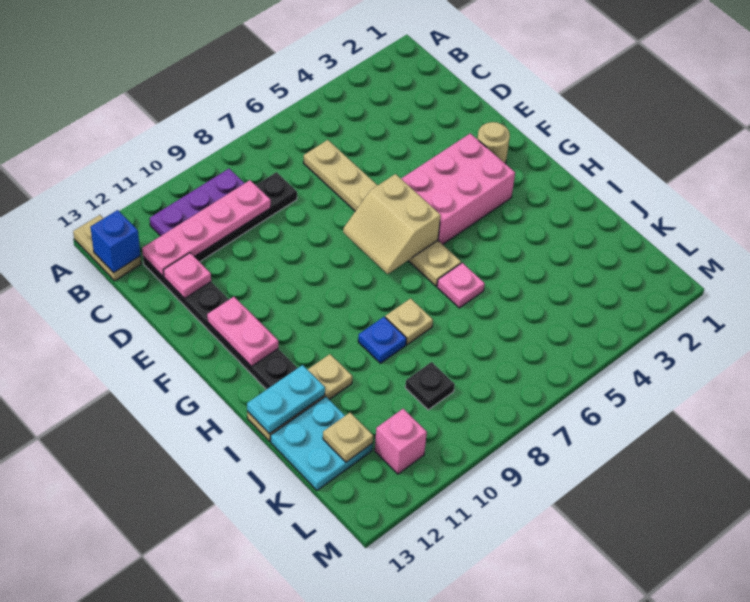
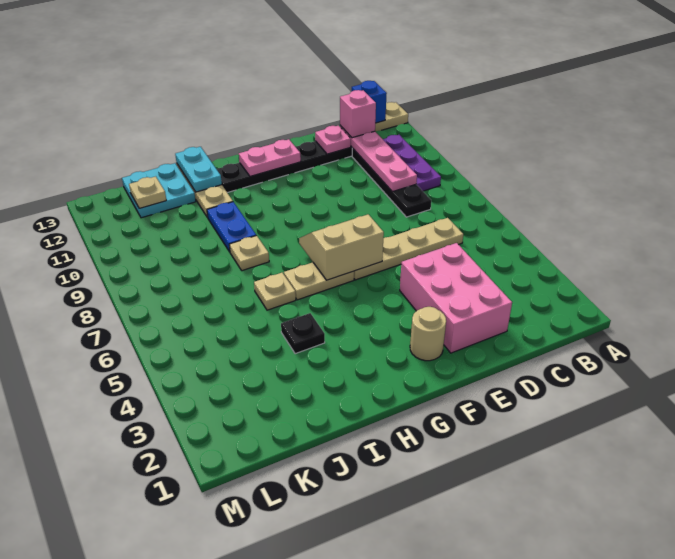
pink brick F3:G5 level 1 -> pink brick D2:E4 level 1
pink plate I6 level 1 -> tan plate I6 level 1
blue plate I9 level 1 -> blue plate I9:I10 level 1
black plate K9 level 1 -> black plate I4 level 1
pink brick L11 level 1 -> pink brick C12 level 3

